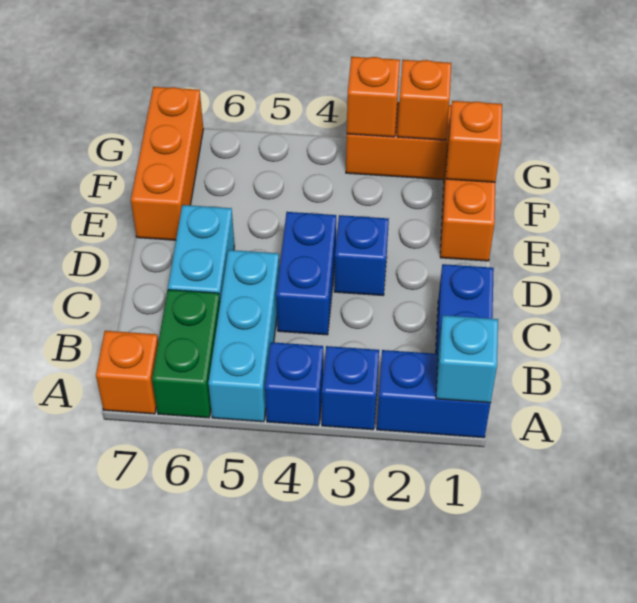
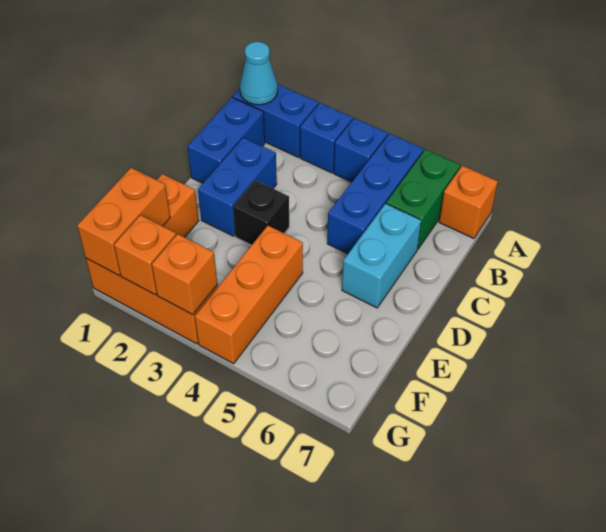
cyan brick A1 level 2 -> cyan cone A1 level 2
cyan brick A5:C5 level 1 -> blue brick A5:C5 level 1
blue brick C4:D4 level 1 -> blue brick C2:D2 level 1
blue brick D3 level 1 -> black brick D3 level 1
orange brick E7:G7 level 1 -> orange brick E4:G4 level 1
orange brick F1 level 2 -> orange brick F1:G1 level 2

